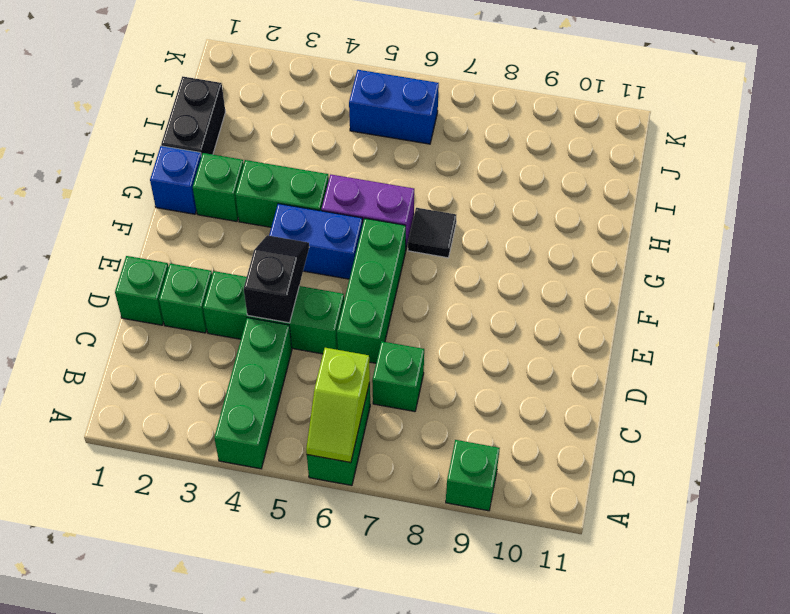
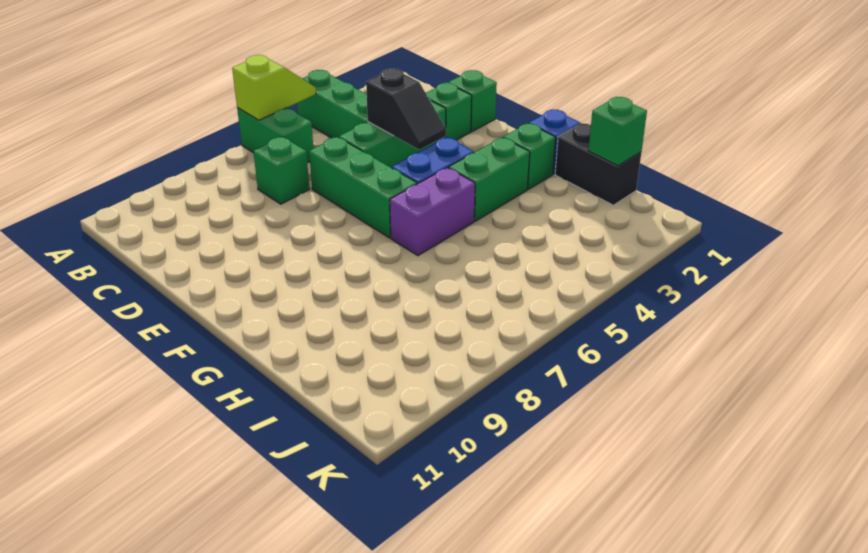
lime slope A6:B6 level 2 top B -> lime slope A5:A6 level 2 top 6
green brick A9 level 1 -> green brick I1 level 2
black tile G7 level 1 -> none
blue brick J5:J6 level 1 -> none

